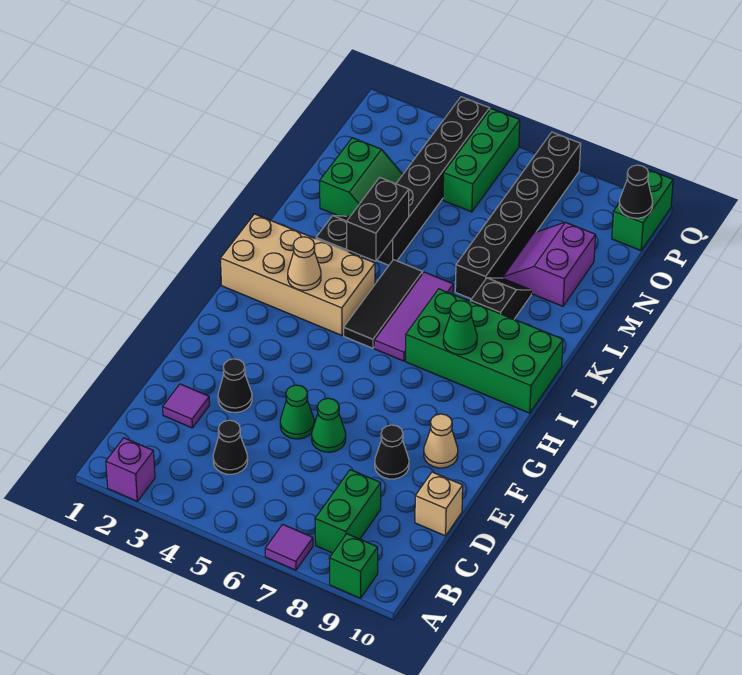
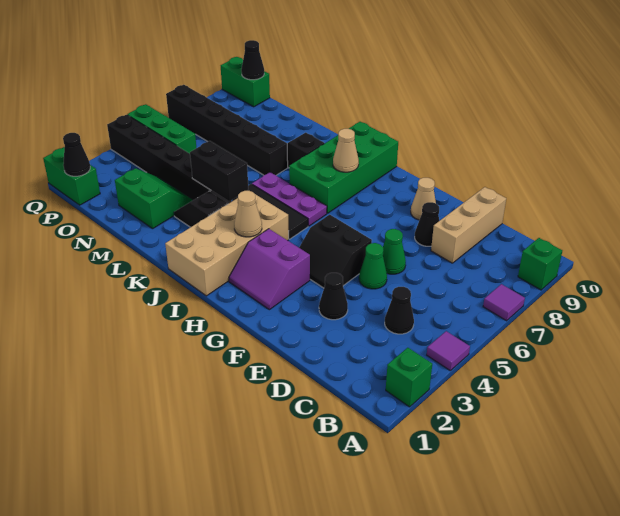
purple brick A2 level 1 -> green brick A2 level 1
green brick B8:C8 level 1 -> green brick P1:Q1 level 1
purple tile D2 level 1 -> purple tile A4 level 1
tan brick D10 level 1 -> tan brick D8:D10 level 1
none -> black slope F4:G5 level 1 top 5
purple tile I6:K6 level 1 -> purple plate I6:K6 level 1
green cone I8 level 2 -> tan cone I8 level 2
purple slope M8:N9 level 1 top 9 -> purple slope G2:H3 level 1 top 3
none -> black cone P1 level 2

